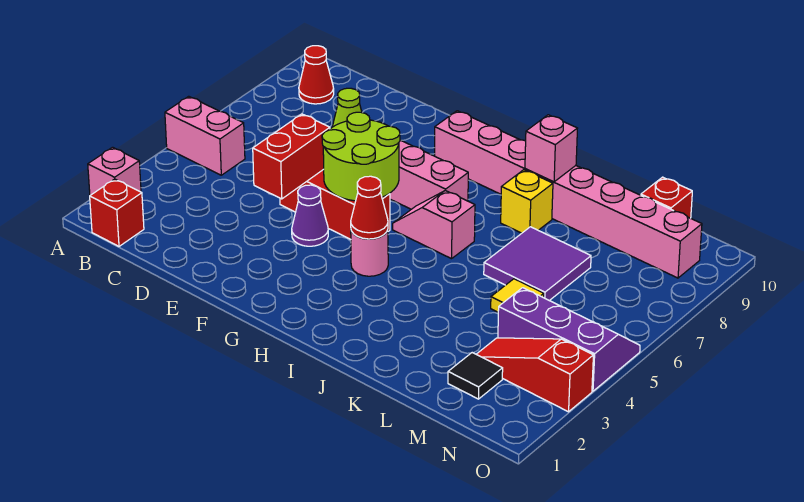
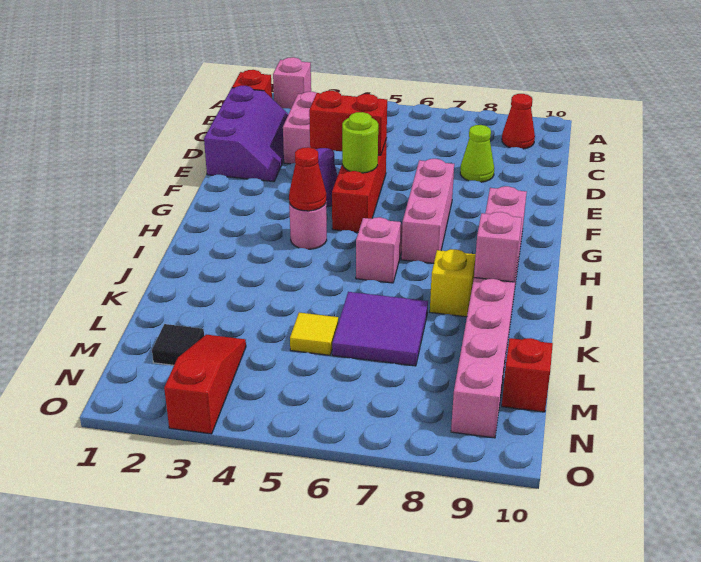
pink brick A5:B5 level 1 -> pink brick C3:D3 level 1
lime round brick F5:G6 level 2 -> lime round brick F5 level 2
purple slope M4:O5 level 1 top 4 -> purple slope C1:E2 level 1 top 1

